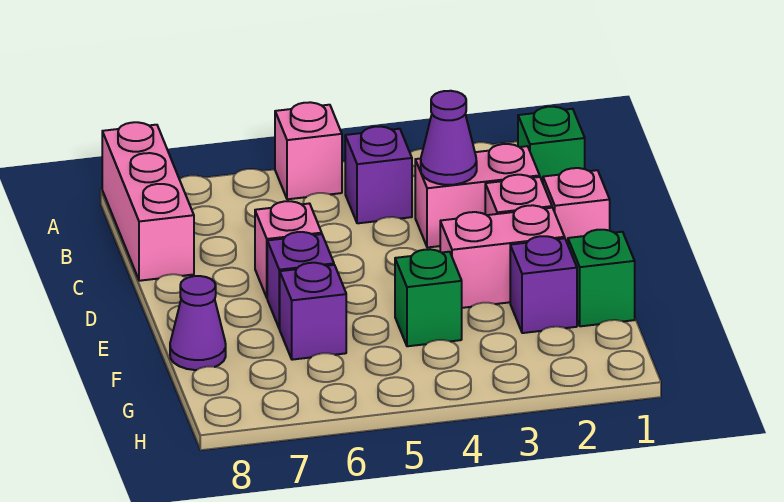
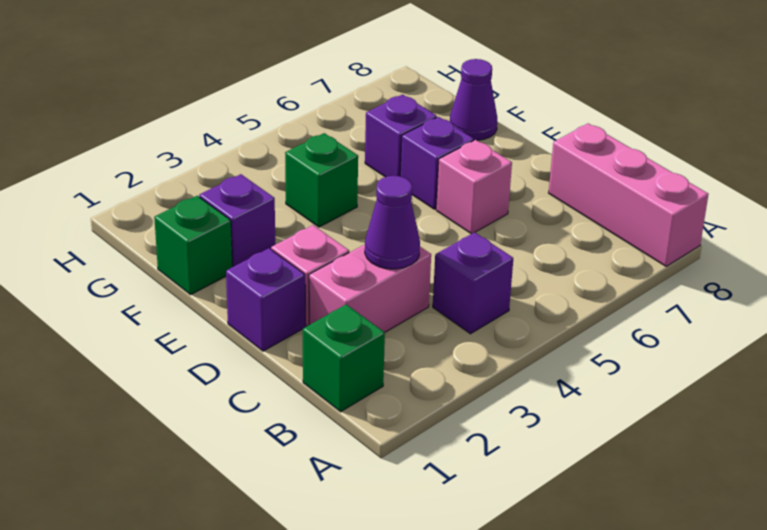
pink brick A5 level 1 -> none
pink brick D1 level 1 -> purple brick D1 level 1
pink brick E2:E3 level 1 -> none

